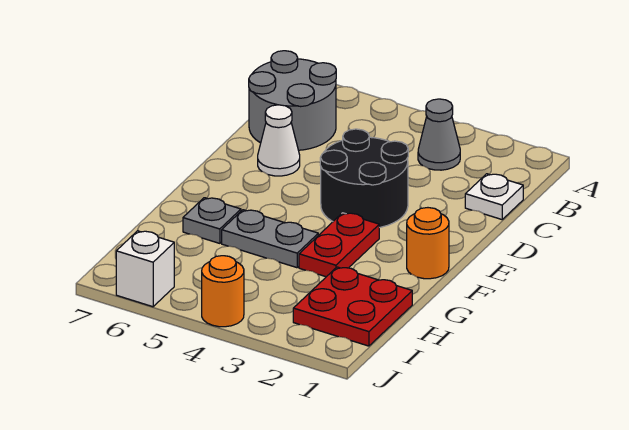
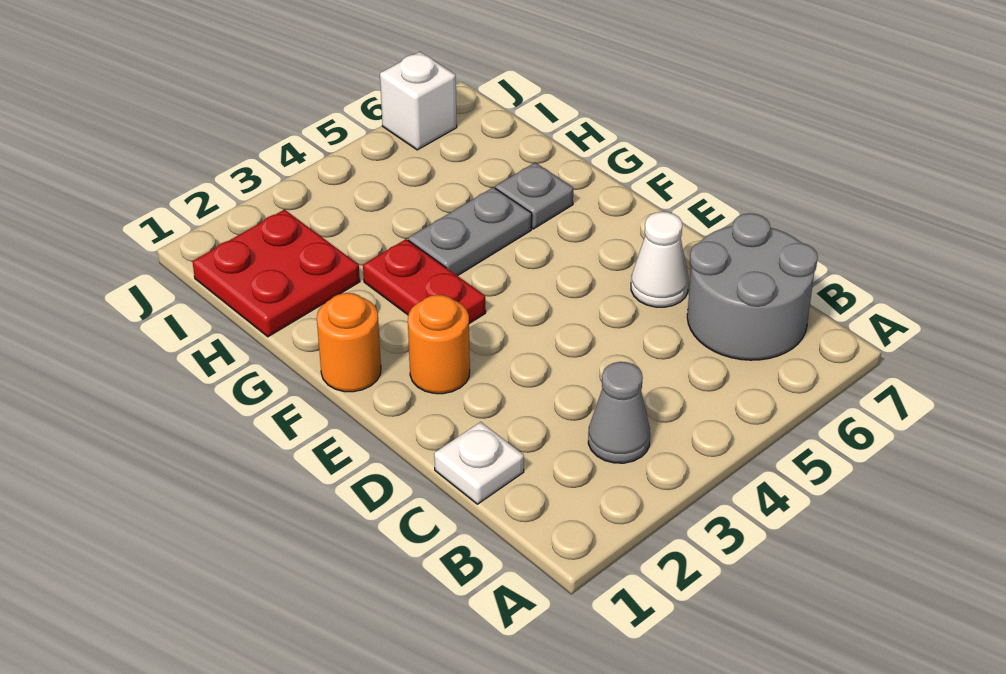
black round brick D3:E4 level 1 -> none
orange round brick J4 level 1 -> orange round brick E2 level 1

